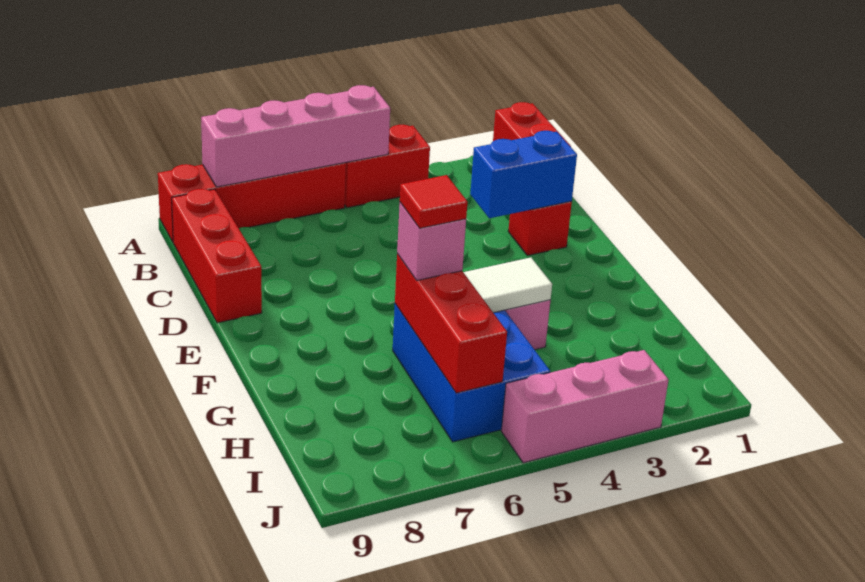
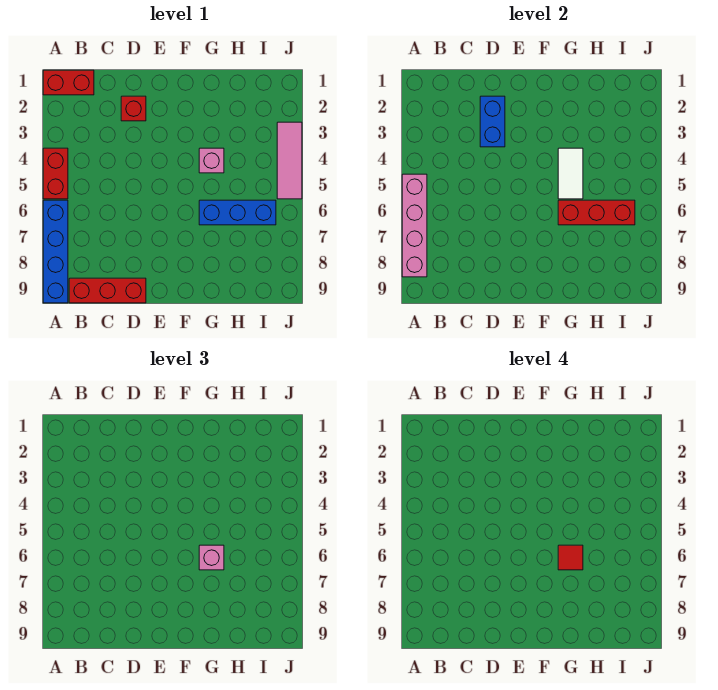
red brick A6:A9 level 1 -> blue brick A6:A9 level 1
blue brick G5:I6 level 1 -> blue brick G6:I6 level 1
pink brick J3:J5 level 1 -> pink tile J3:J5 level 1

